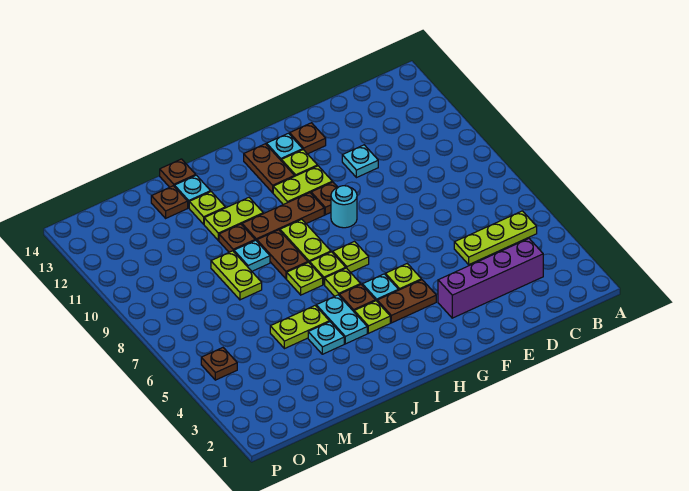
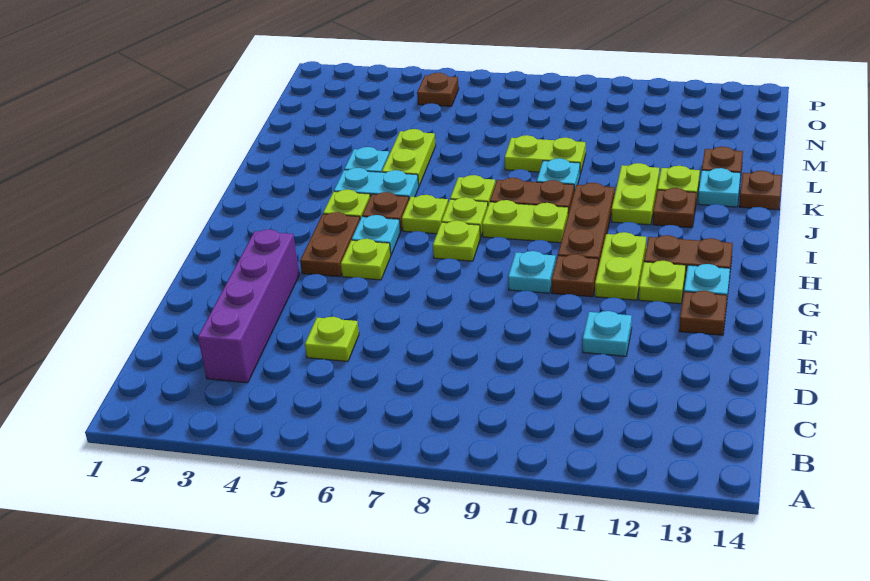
lime plate B5:D5 level 1 -> lime plate D5 level 1
cyan round brick G9 level 1 -> cyan plate G9 level 1
brown plate K10 level 1 -> brown plate J12 level 1

